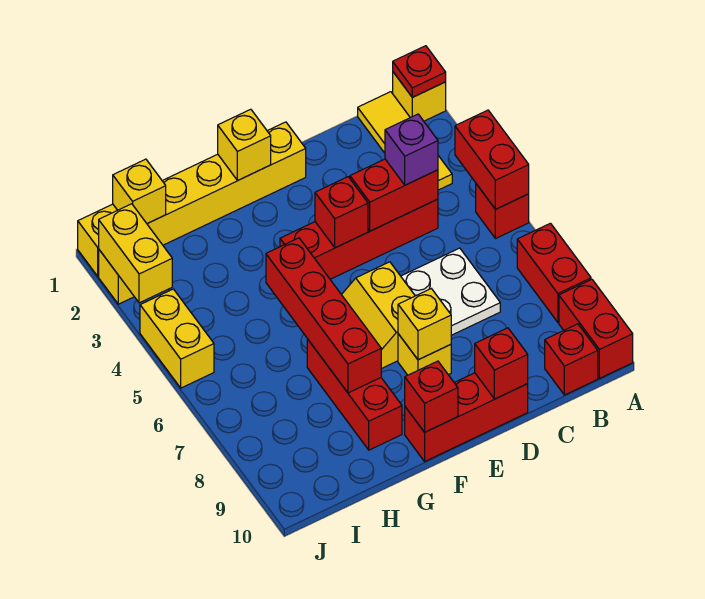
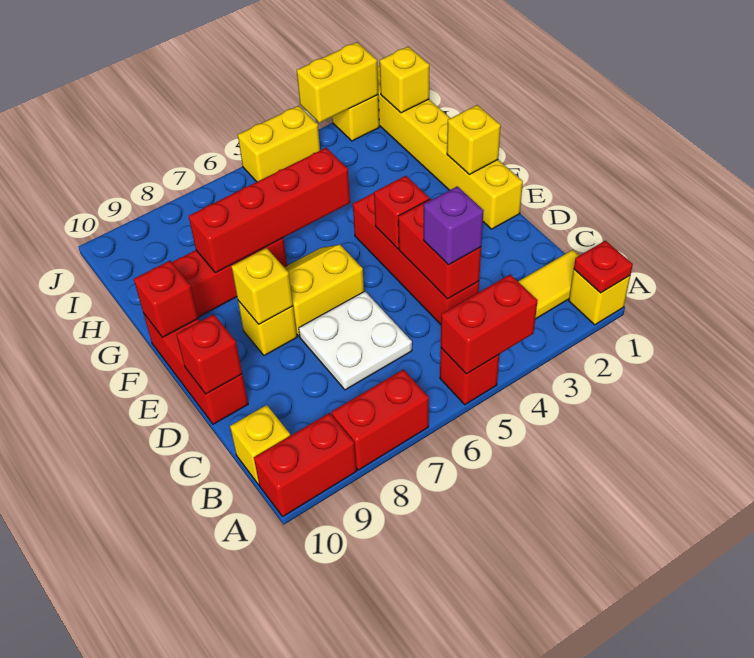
red brick B10 level 1 -> yellow brick B10 level 1

